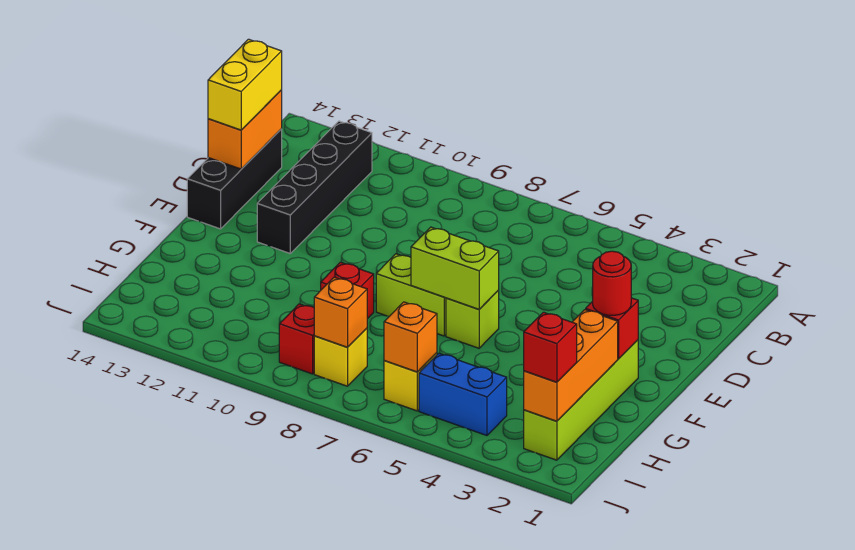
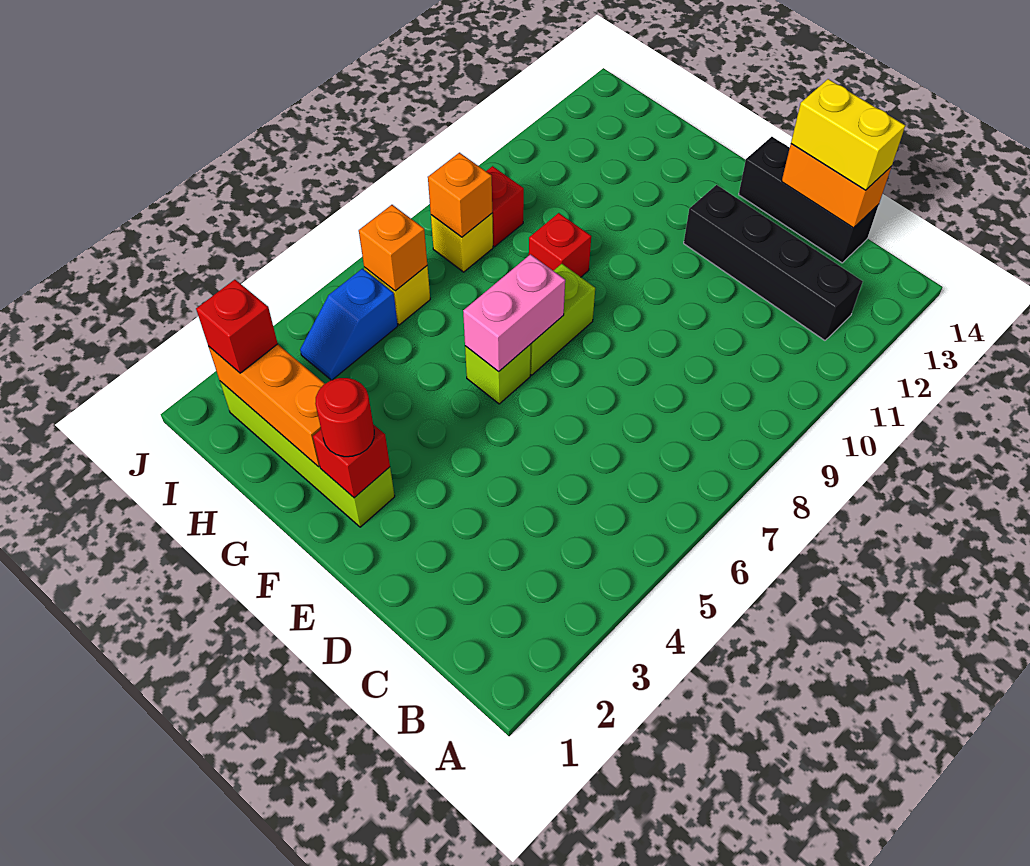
lime brick F6:F7 level 2 -> pink brick F6:F7 level 2
blue brick I4:I5 level 1 -> blue slope I4:I5 level 1 top 5

